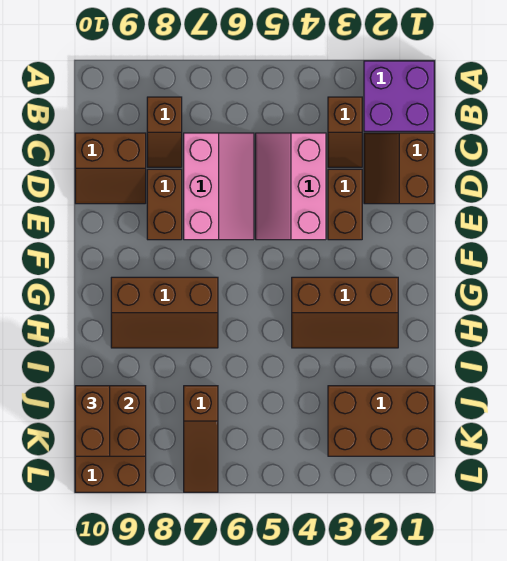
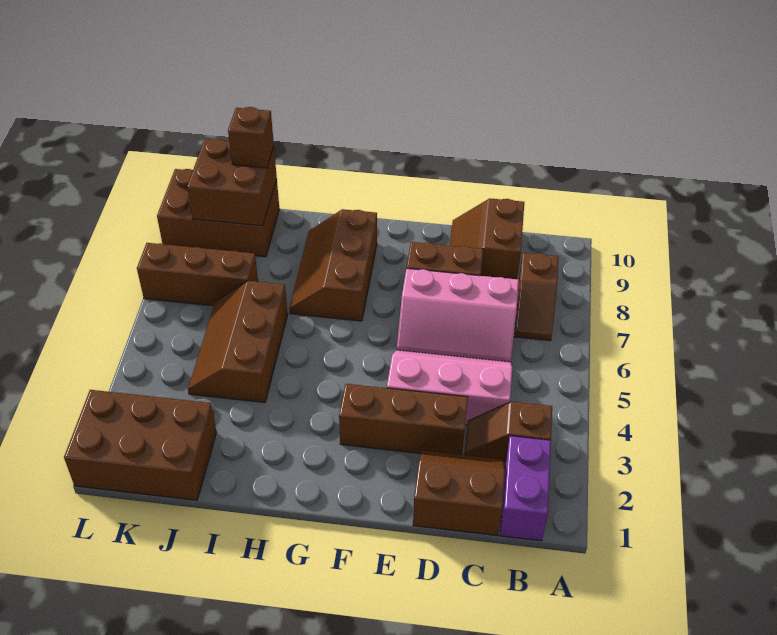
purple brick A1:B2 level 1 -> purple brick B1:B2 level 1
brown slope B8:C8 level 1 top B -> brown slope B7:B8 level 1 top 8
brown brick D3:E3 level 1 -> brown brick D3:F3 level 1
brown slope G2:H4 level 1 top G -> brown slope I4:J6 level 1 top I
brown brick J1:K3 level 1 -> brown brick J1:L2 level 1
brown slope J7:L7 level 1 top J -> brown brick J7:L7 level 1
brown brick J10:K10 level 3 -> brown brick J10 level 3

